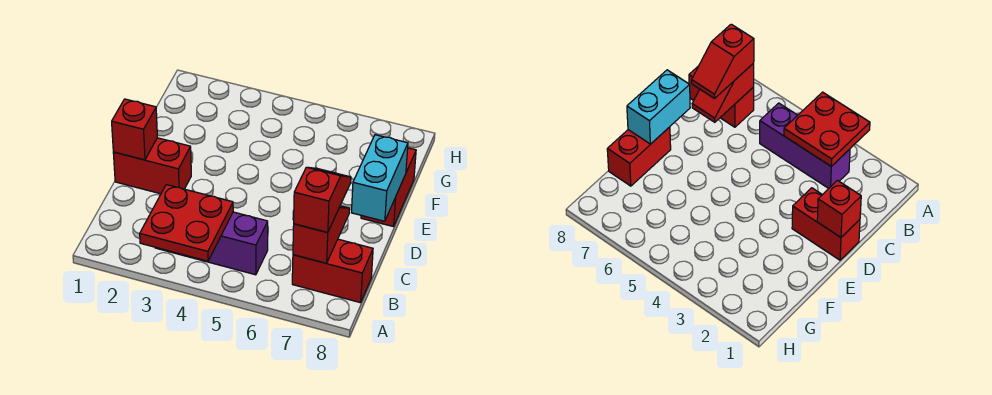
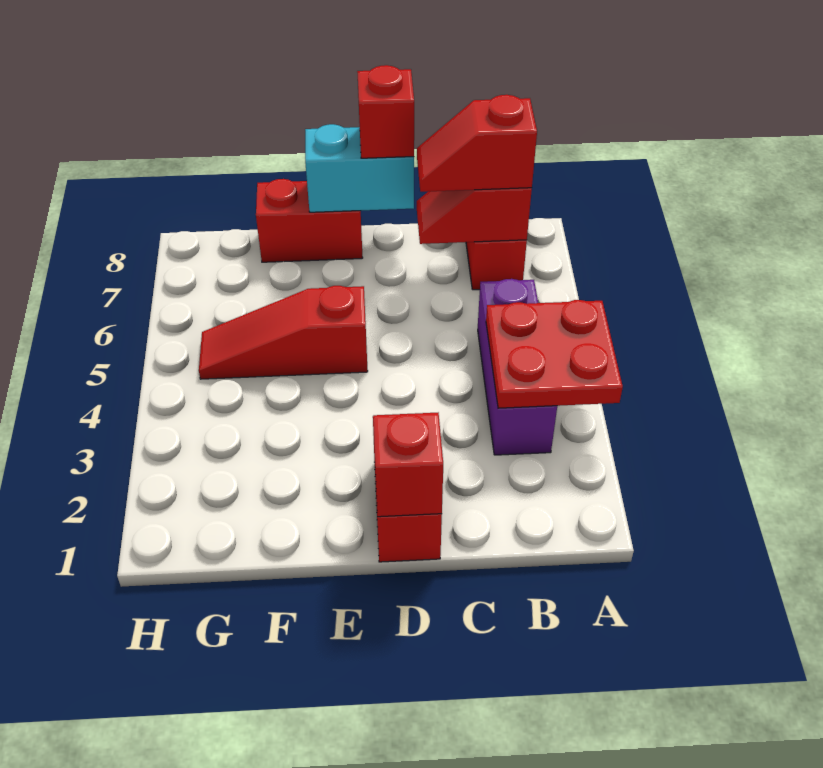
none -> red brick D8 level 3
none -> red slope E5:G5 level 1 top E

